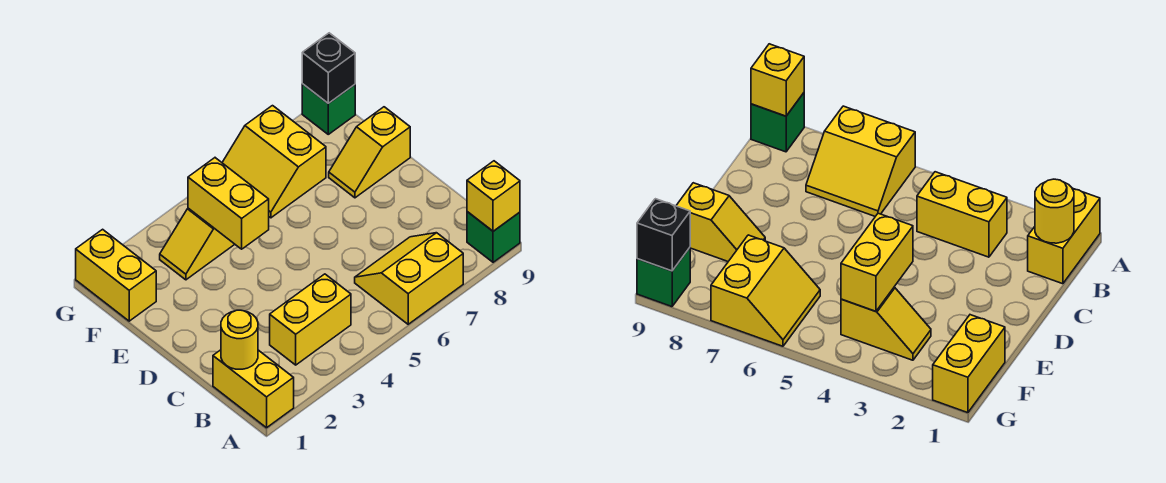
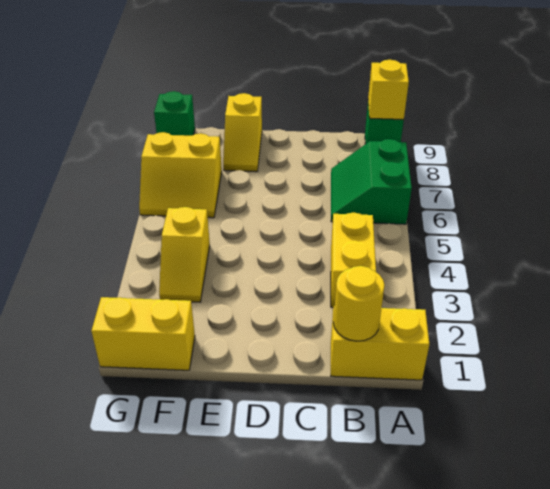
yellow slope A6:B7 level 1 top A -> green slope A6:B7 level 1 top A
yellow brick E4:F4 level 2 -> none
black brick G9 level 2 -> none

